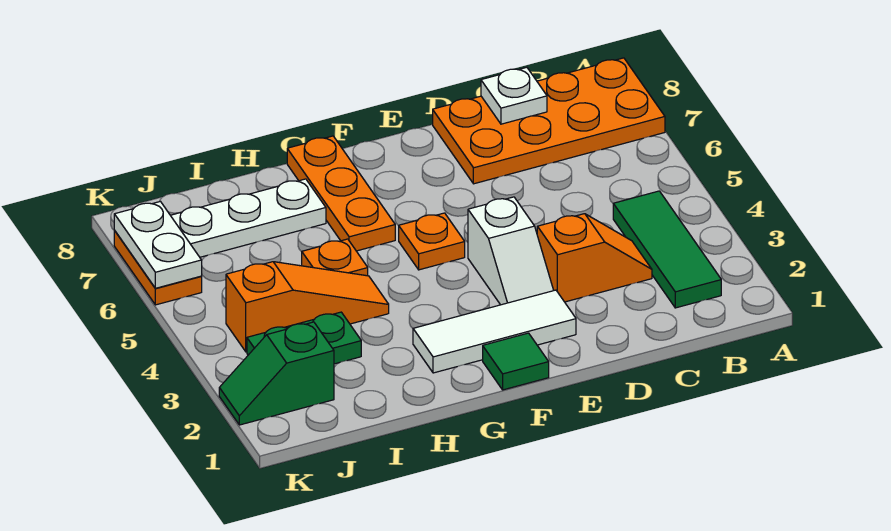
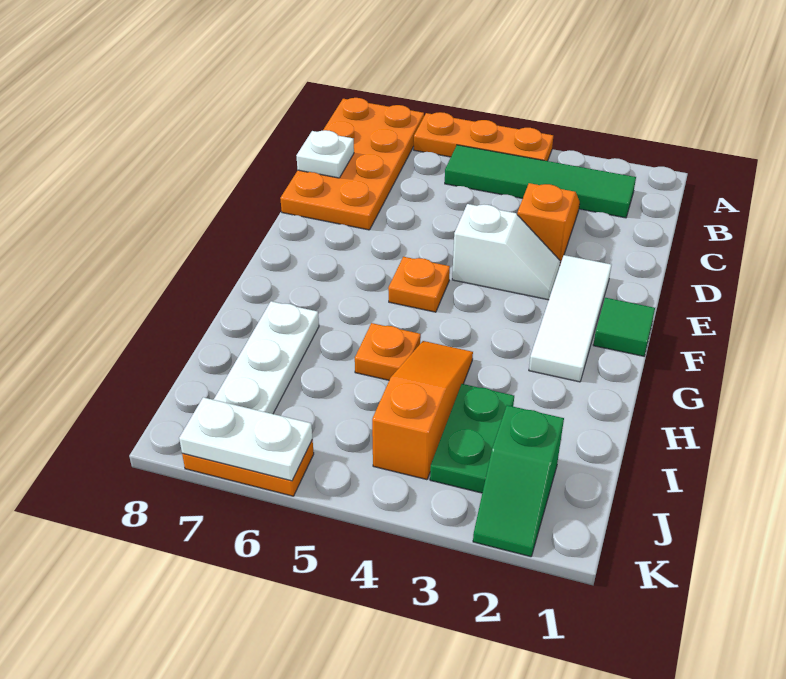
green tile B2:B4 level 1 -> green tile B2:B5 level 1
orange plate G6:G8 level 1 -> orange plate A4:A6 level 1

